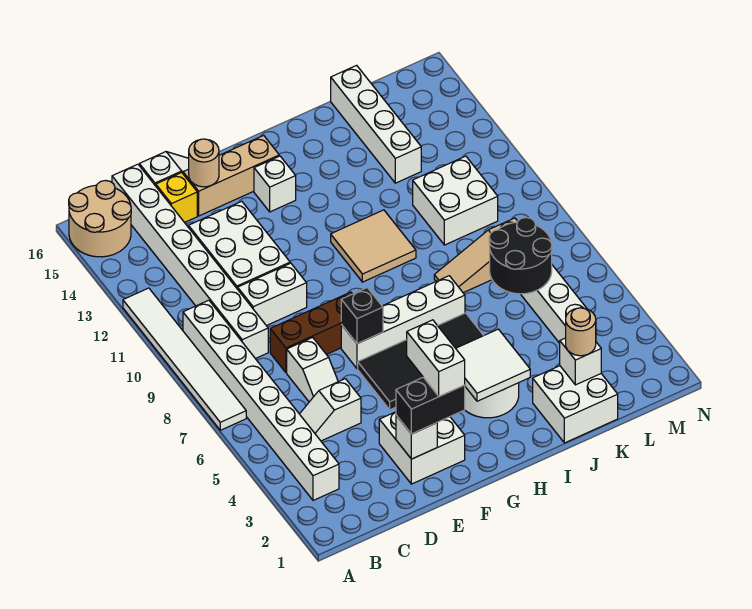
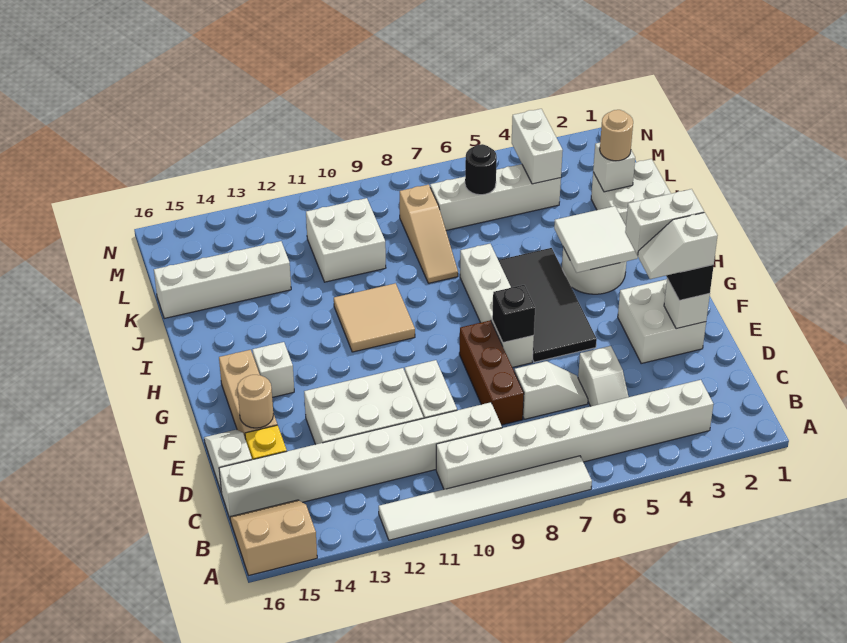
tan round brick A15:B16 level 1 -> tan slope A15:B16 level 1 top A
none -> white slope E2:E3 level 4 top 2
black round brick K6:L7 level 2 -> black round brick L6 level 2
none -> white brick L4:M4 level 2

